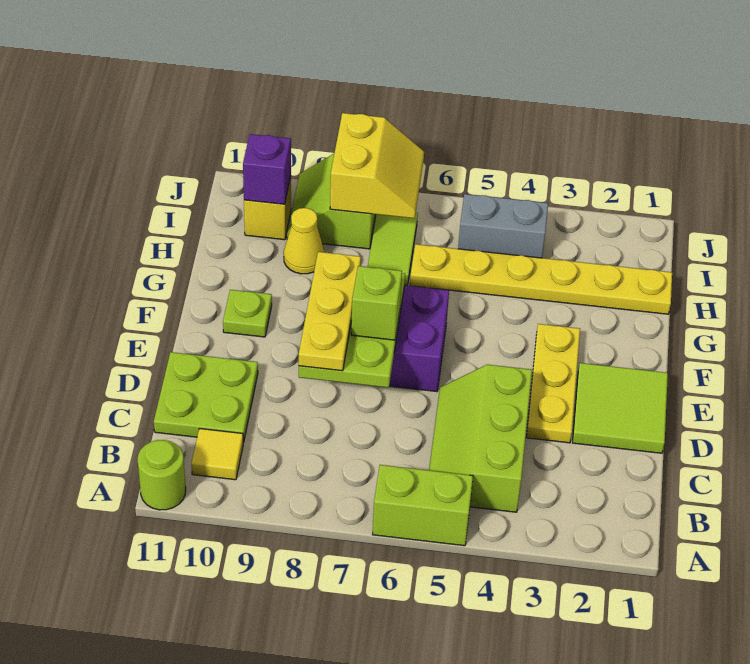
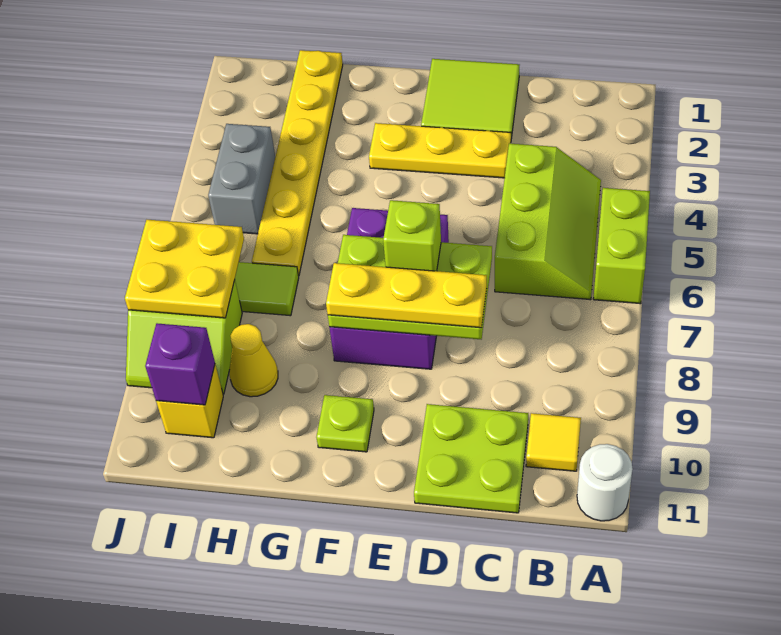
lime round brick A11 level 1 -> white round brick A11 level 1
lime slope B4:D5 level 1 top 4 -> lime slope B4:C6 level 1 top C
yellow slope I7:J8 level 2 top 8 -> yellow plate I7:J8 level 2

